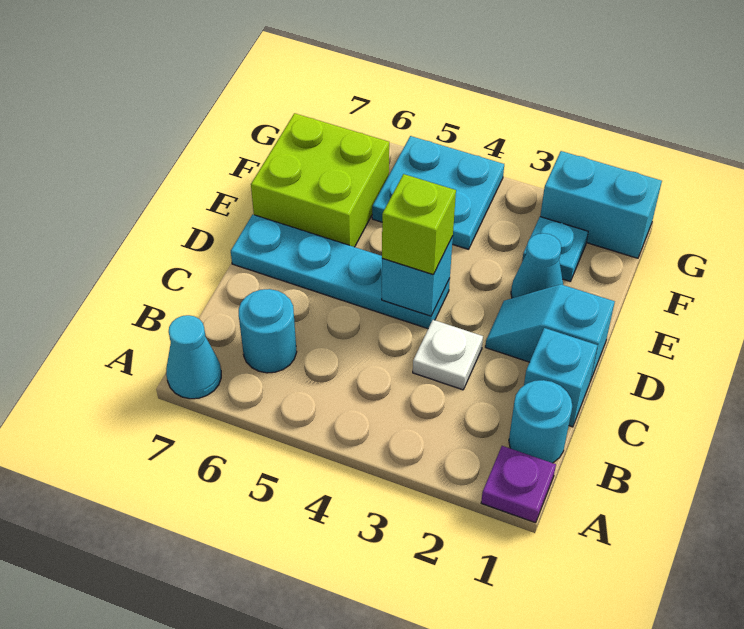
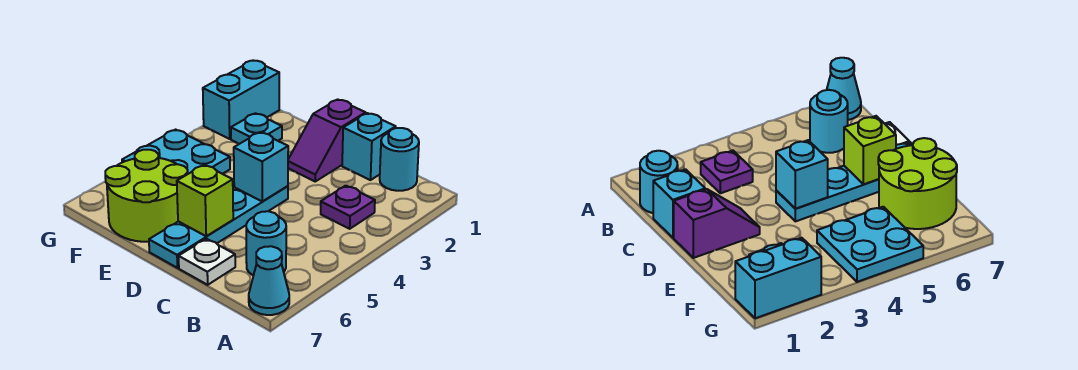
purple plate A1 level 1 -> purple plate B3 level 1
white plate C3 level 1 -> white plate C7 level 1
cyan slope D1:D2 level 1 top 1 -> purple slope D1:D2 level 1 top 1
lime brick D4 level 3 -> lime brick D6 level 2
cyan cone E2 level 1 -> none
lime brick E6:F7 level 1 -> lime round brick E6:F7 level 1

